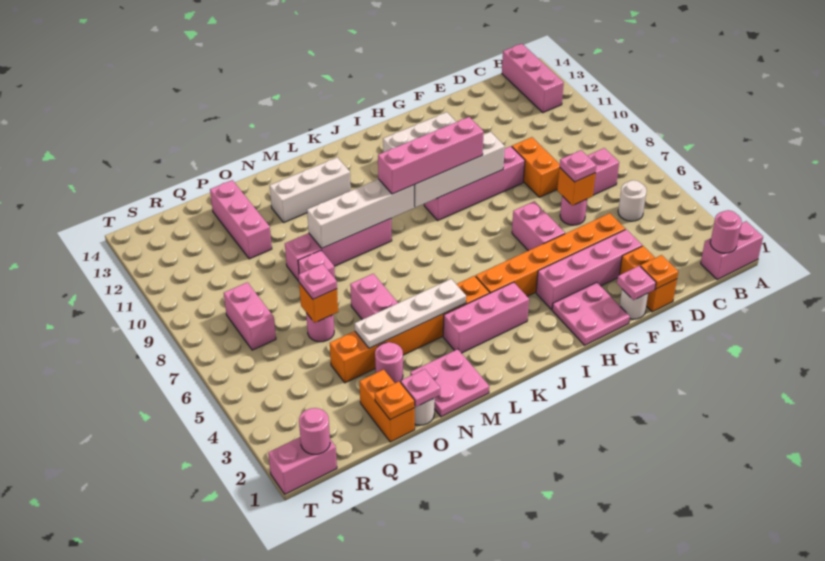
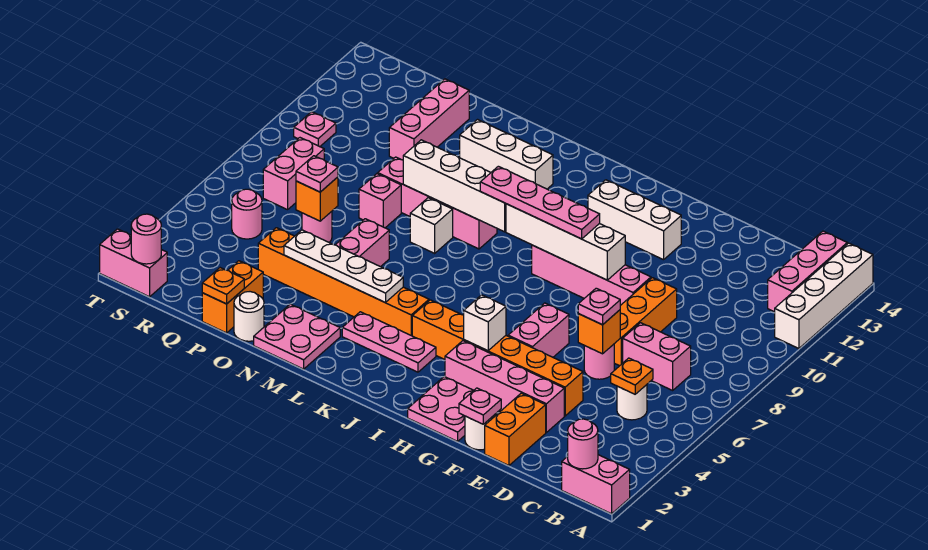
none -> white brick A11:A14 level 1
orange plate E1 level 2 -> orange plate C5 level 2
orange brick E8:E9 level 1 -> orange brick E7:E9 level 1
none -> white brick H4 level 2
pink brick H9:K9 level 3 -> pink plate H9:K9 level 3
pink brick J3:L3 level 1 -> pink plate J3:L3 level 1
none -> white brick M8 level 1
pink plate O1 level 2 -> pink plate S10 level 1
pink round brick O3 level 1 -> pink round brick R5 level 1

